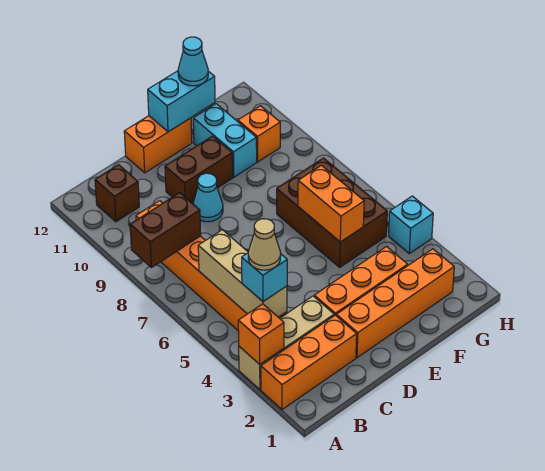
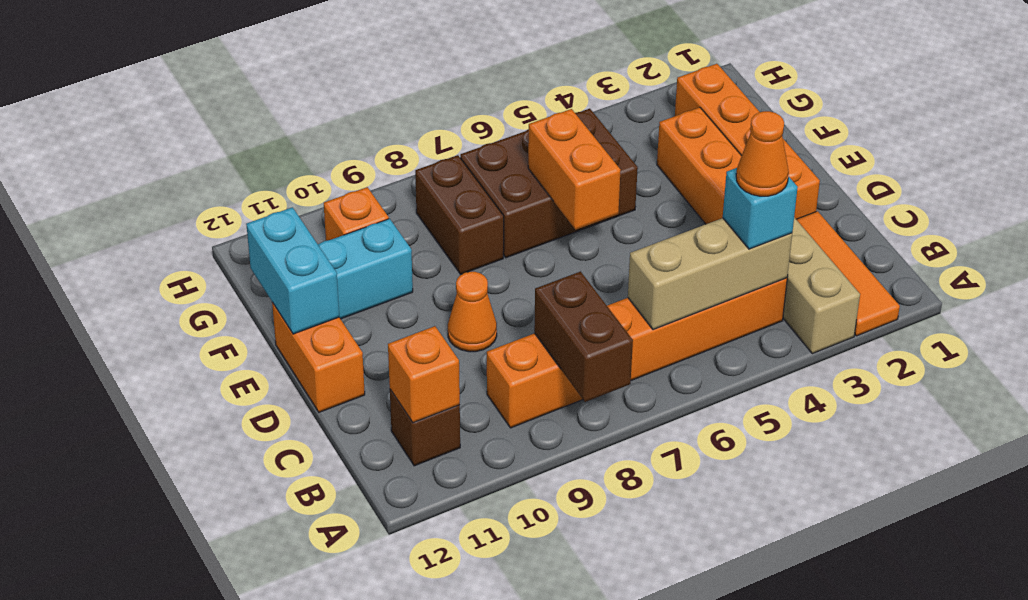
orange brick A2:C2 level 1 -> orange tile A2:C2 level 1
orange brick A3 level 2 -> orange brick B11 level 2
tan cone B4 level 4 -> orange cone B4 level 4
cyan cone D9 level 1 -> orange cone D9 level 1
brown brick D10:E10 level 1 -> brown brick F8:G8 level 1
orange brick F5:F6 level 2 -> orange brick E6:F6 level 2
cyan cone F12 level 3 -> none
cyan brick H4 level 1 -> none

